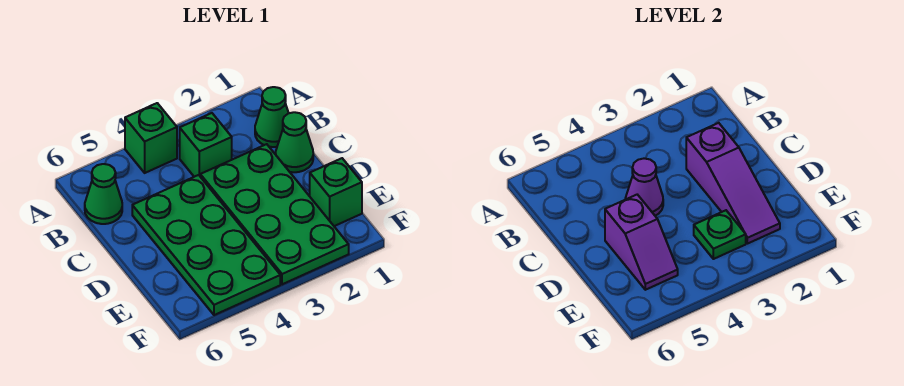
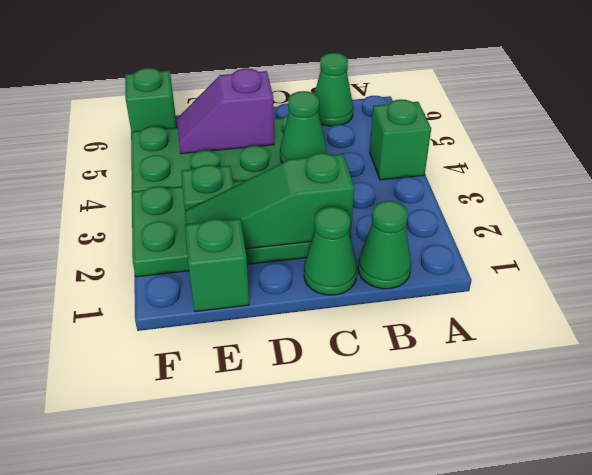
green brick B3 level 1 -> green brick F6 level 1
purple slope C2:E2 level 2 top C -> green slope C2:E2 level 2 top C
purple cone C4 level 2 -> green cone C4 level 2

